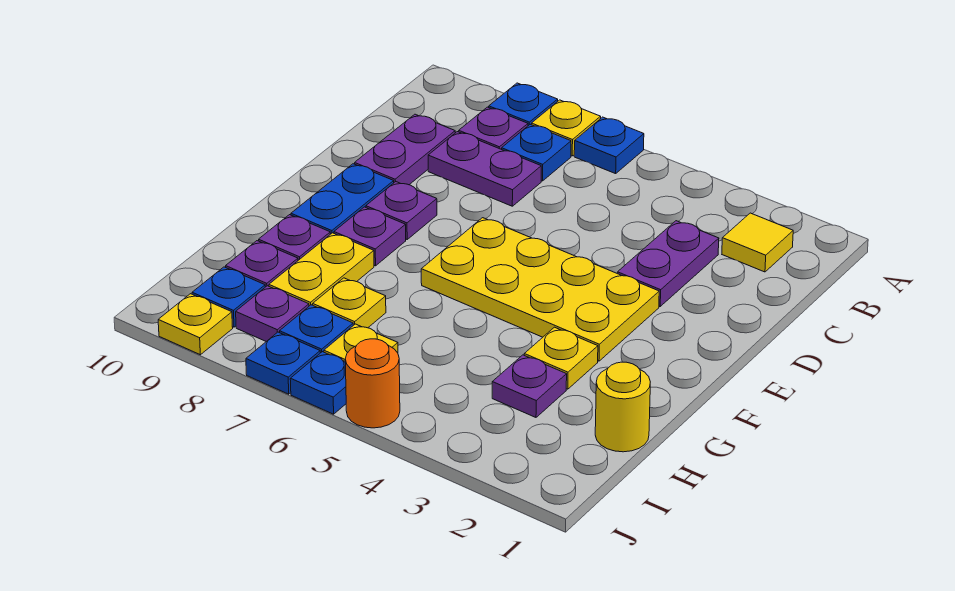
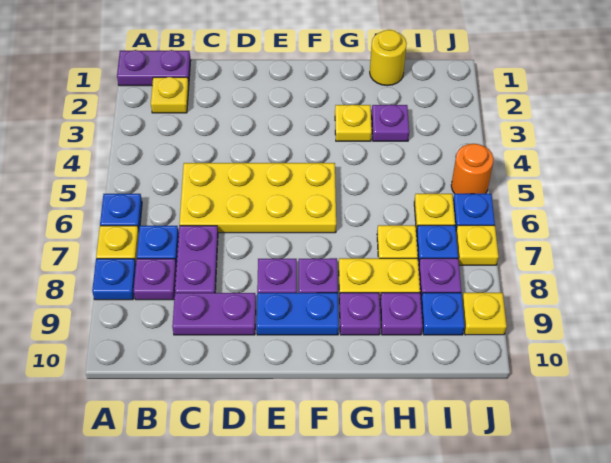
yellow tile B2 level 1 -> yellow plate B2 level 1
purple plate C3:D3 level 1 -> purple plate A1:B1 level 1
yellow plate E3:F6 level 1 -> yellow plate C5:F6 level 1
blue plate J7 level 1 -> yellow plate J7 level 1

